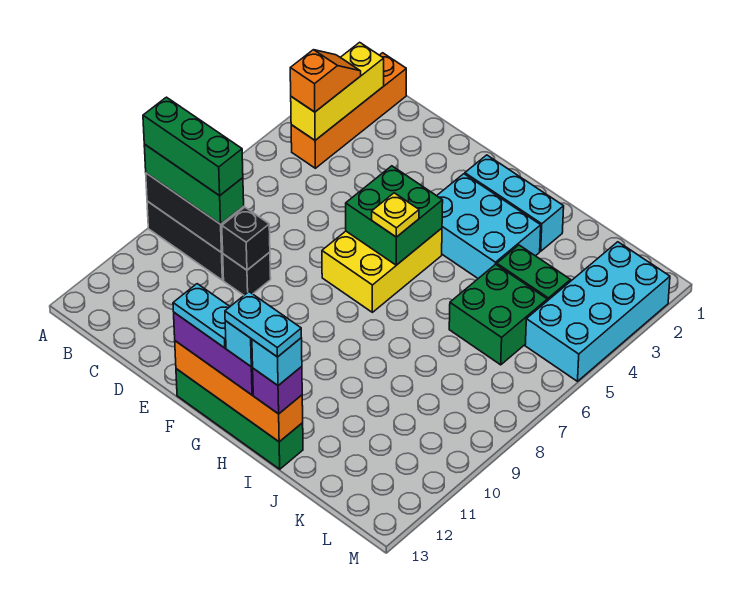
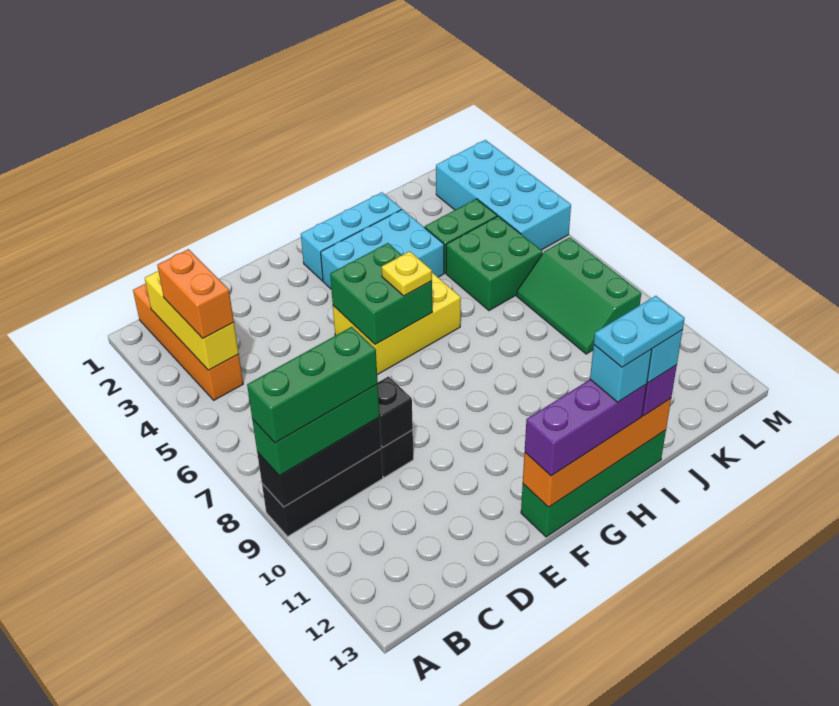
orange slope B3:B4 level 3 top 4 -> orange brick B3:B4 level 3
yellow brick F5:G7 level 1 -> yellow brick F5:H6 level 1
cyan plate F13:G13 level 4 -> none
none -> green slope K7:L9 level 1 top L

